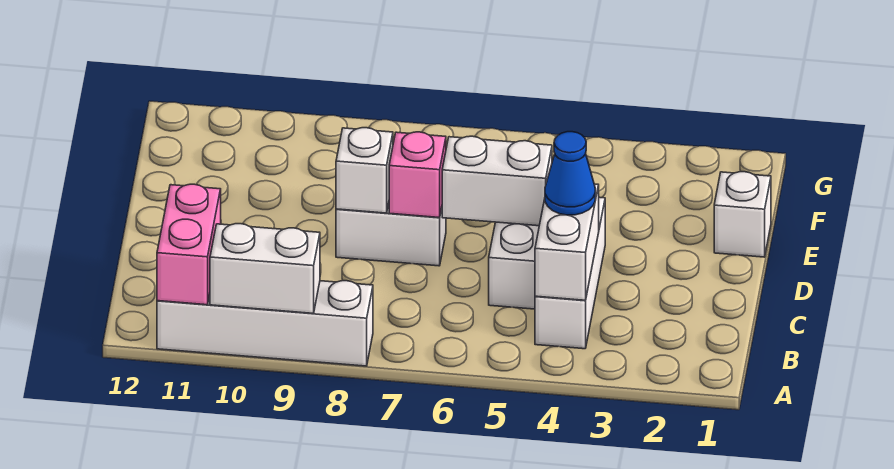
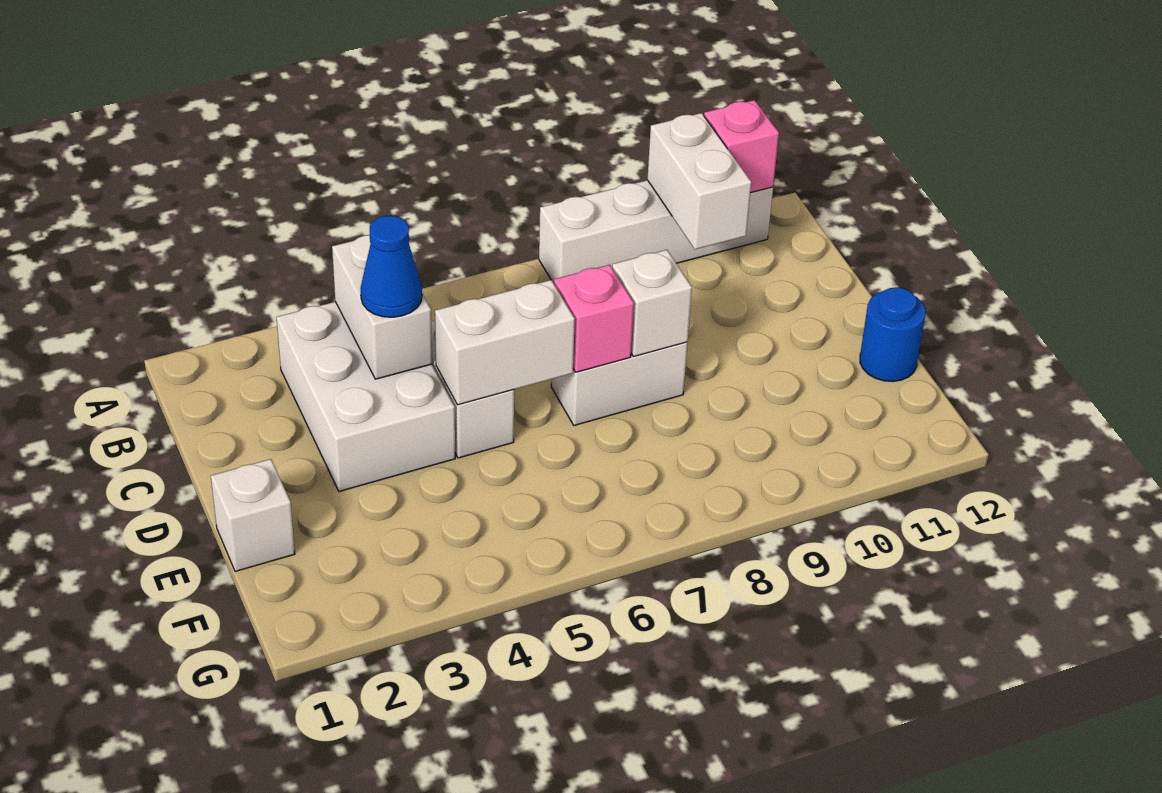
white brick A9:A10 level 2 -> white brick A10:B10 level 2
pink brick A11:B11 level 2 -> pink brick A11 level 2
white brick B4:D4 level 1 -> white brick B3:D4 level 1
none -> blue round brick E12 level 1

